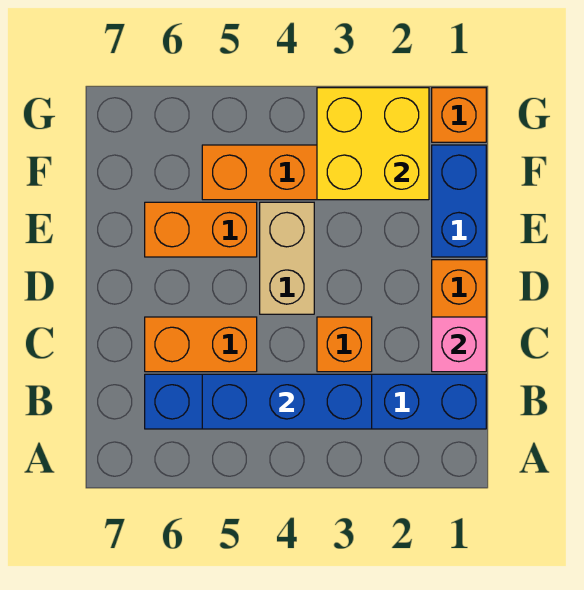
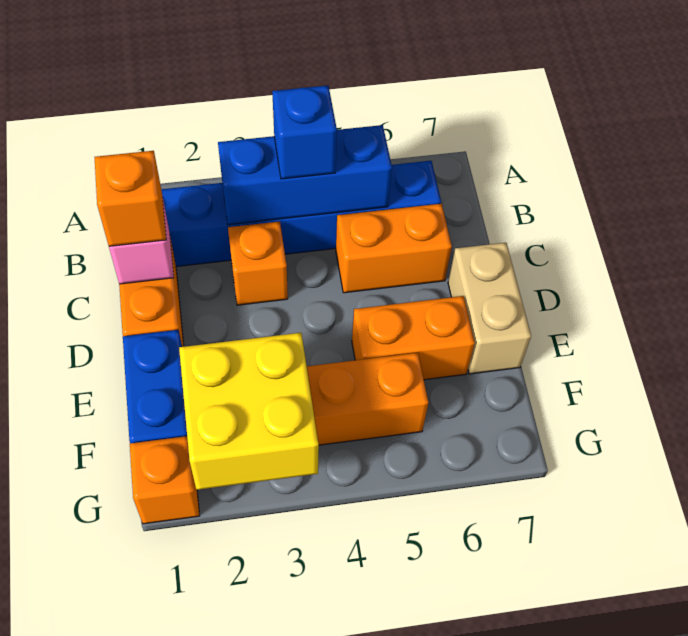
none -> blue brick B4 level 3
none -> orange brick C1 level 3
tan brick D4:E4 level 1 -> tan brick D7:E7 level 1

